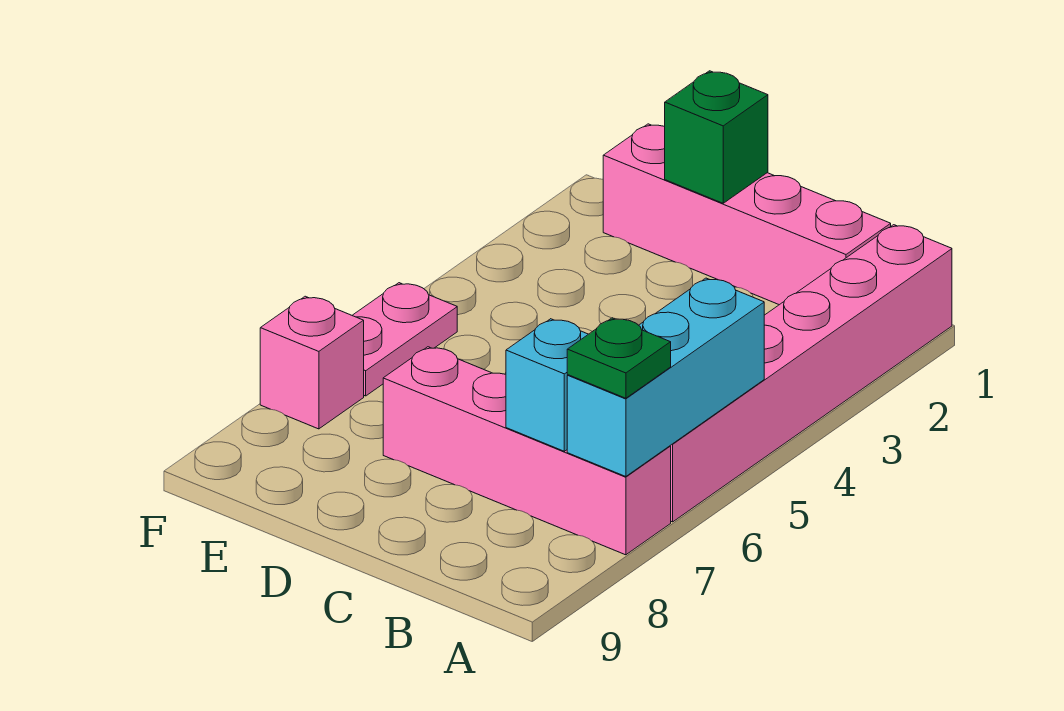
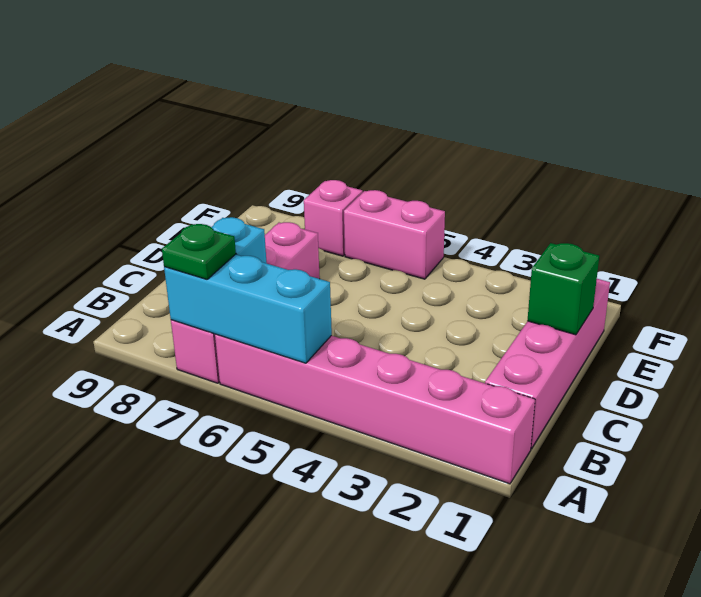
pink plate F5:F6 level 1 -> pink brick F5:F6 level 1

